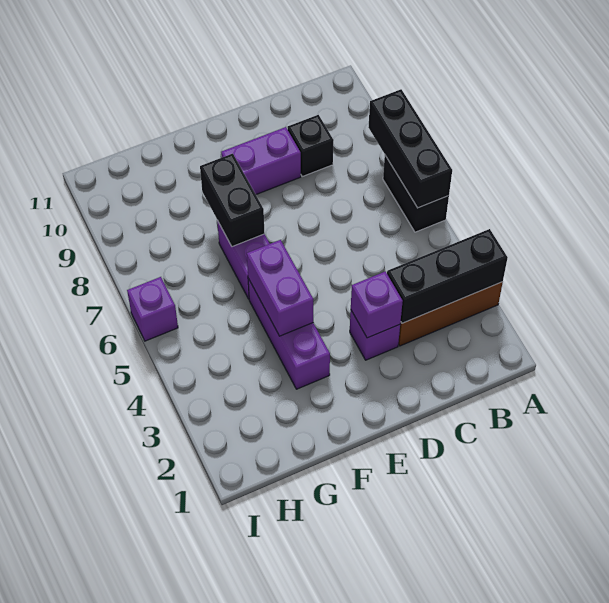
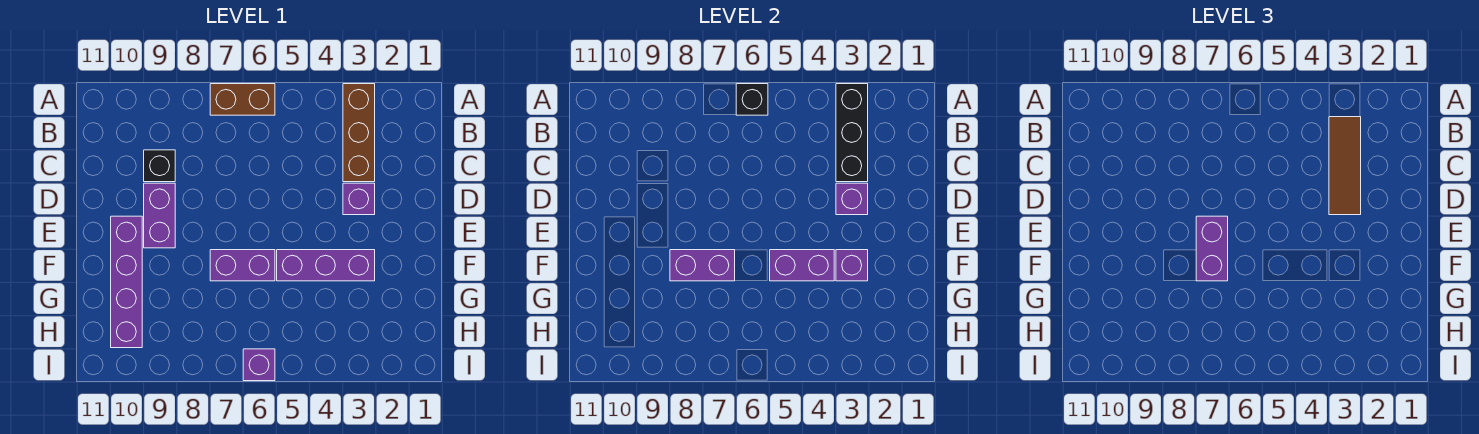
black brick A6:A7 level 1 -> brown brick A6:A7 level 1
black brick A6:A8 level 2 -> black brick A6 level 2
none -> brown tile B3:D3 level 3
none -> purple brick E7:F7 level 3
none -> purple brick E10:H10 level 1
none -> purple brick F3 level 2
black brick F7:F8 level 2 -> purple brick F7:F8 level 2

